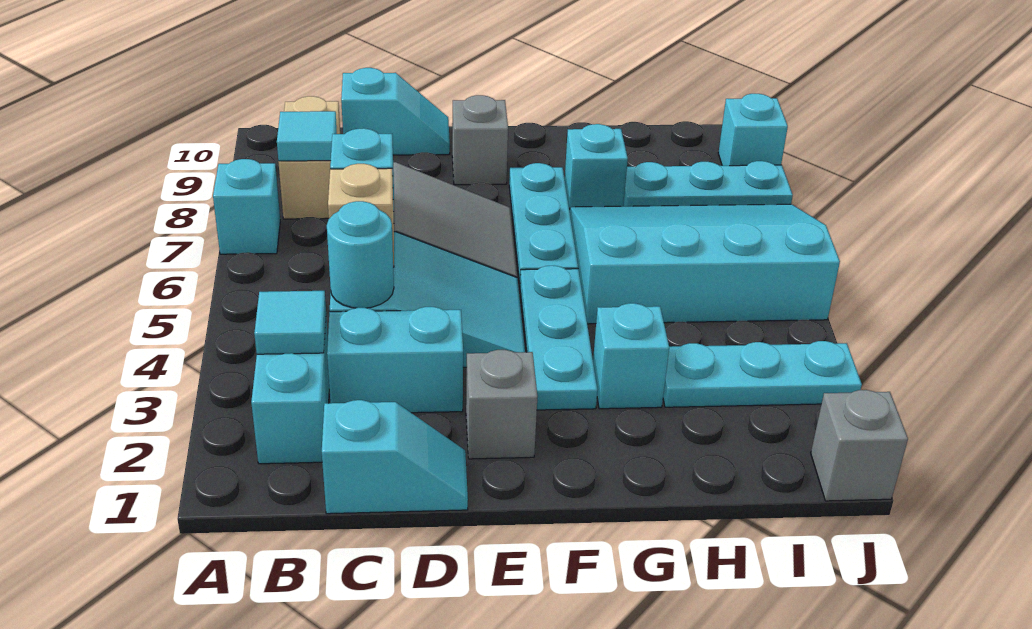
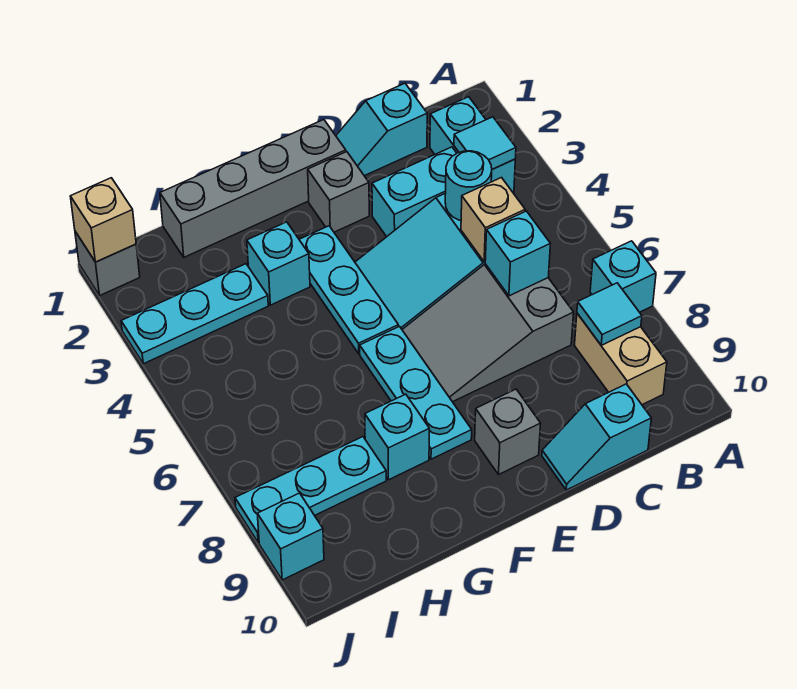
none -> grey brick E1:H1 level 1
cyan slope G5:J7 level 1 top 5 -> none
none -> tan brick J1 level 2

